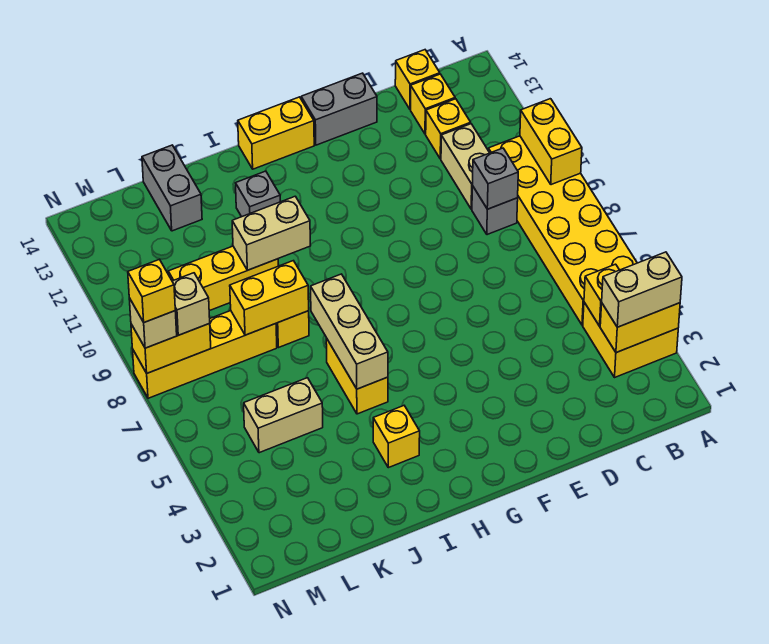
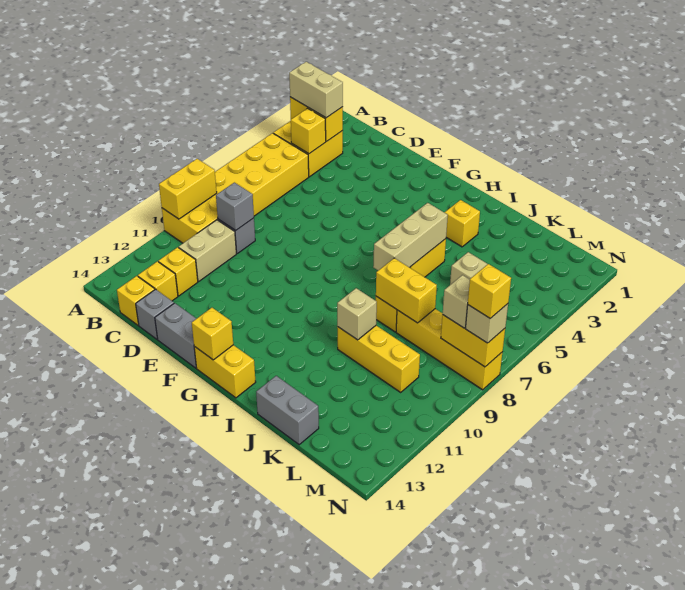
none -> yellow brick G14 level 2
tan brick I10:J10 level 2 -> tan brick J10 level 2
grey brick I12 level 1 -> grey brick D14 level 1
grey brick K13:K14 level 1 -> grey brick J14:K14 level 1

